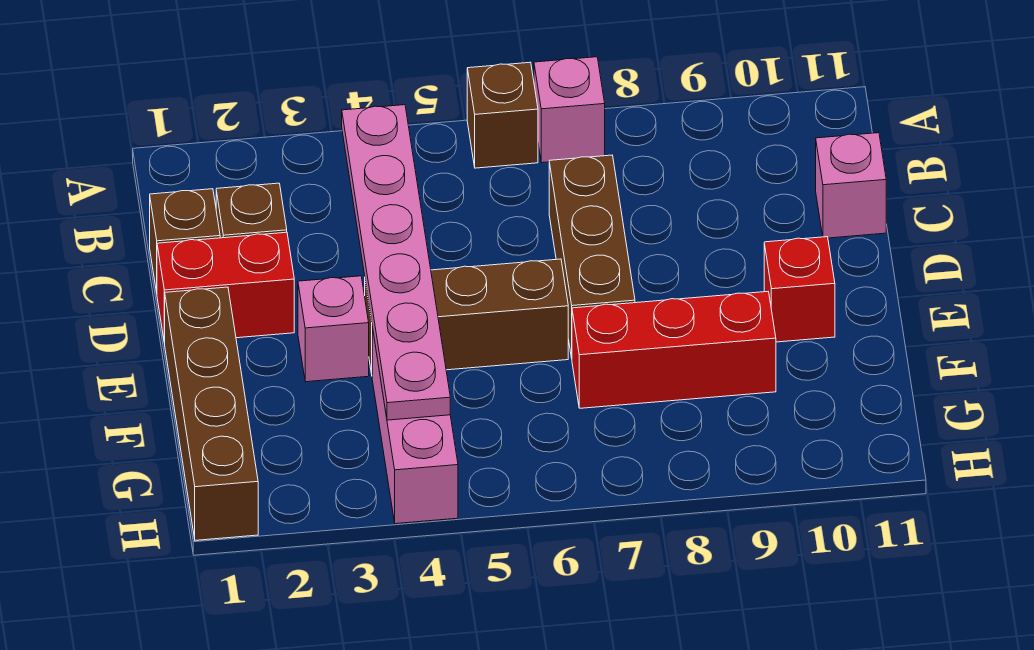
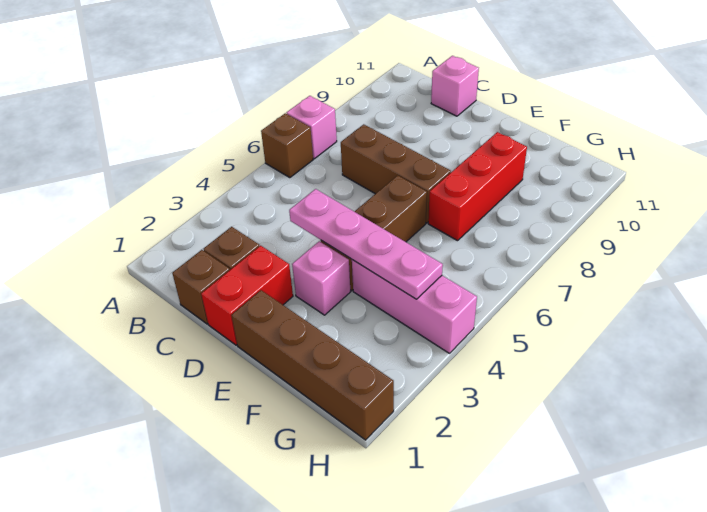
pink plate B4:G4 level 2 -> pink plate D4:G4 level 2
red brick E10 level 1 -> none

